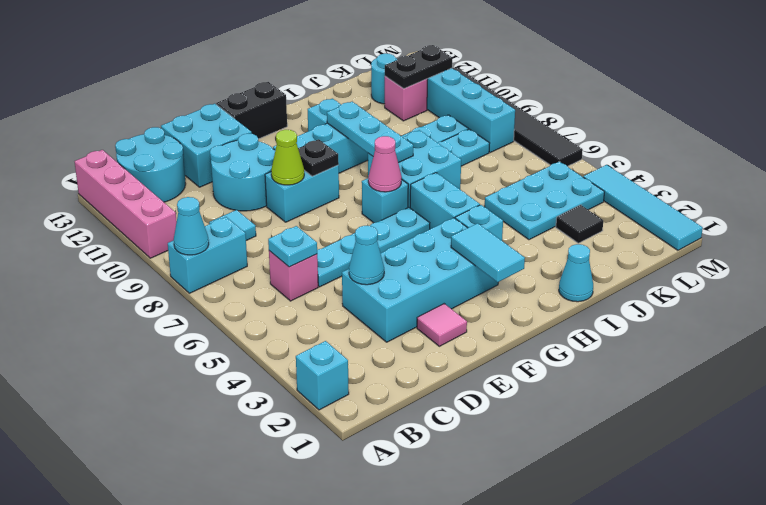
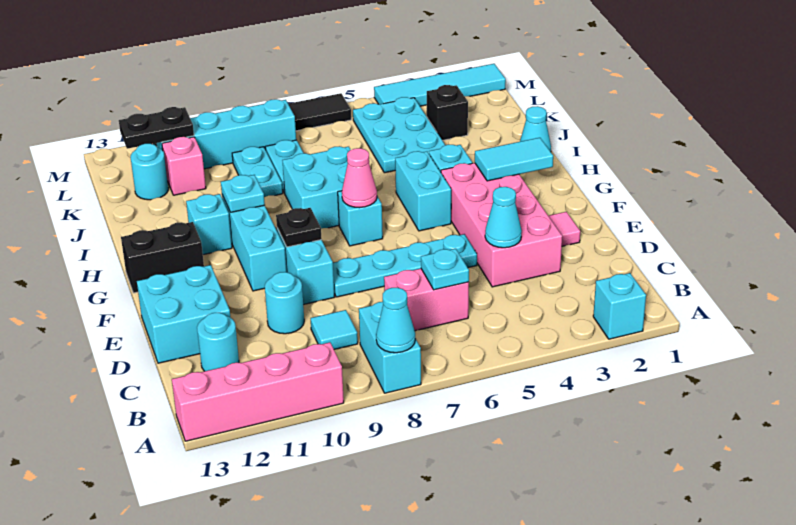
cyan round brick B12:C13 level 1 -> cyan round brick C12 level 1
pink brick C6 level 1 -> pink brick C6:C7 level 1
cyan brick D3:G4 level 1 -> pink brick D3:G4 level 1
cyan plate D6:G6 level 1 -> cyan plate E5:E8 level 1
cyan round brick D10:E11 level 1 -> cyan round brick D10 level 1
lime cone E9 level 2 -> none
black brick F13:G13 level 1 -> black brick G12:G13 level 1
cyan brick H5:H6 level 1 -> cyan brick G5:H5 level 1
cyan plate H8:H10 level 2 -> cyan plate H10 level 2
black tile K3 level 1 -> black brick K3 level 1
black plate K11:L11 level 2 -> black plate L11:L12 level 2

